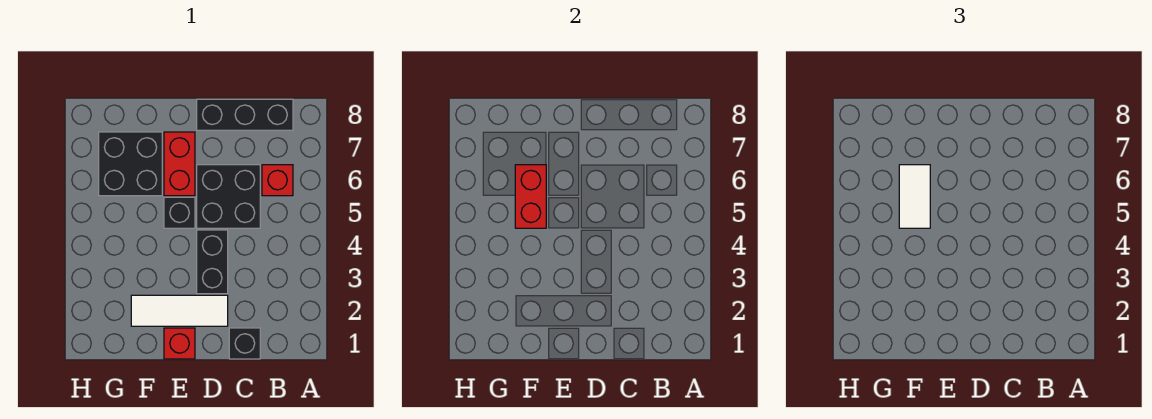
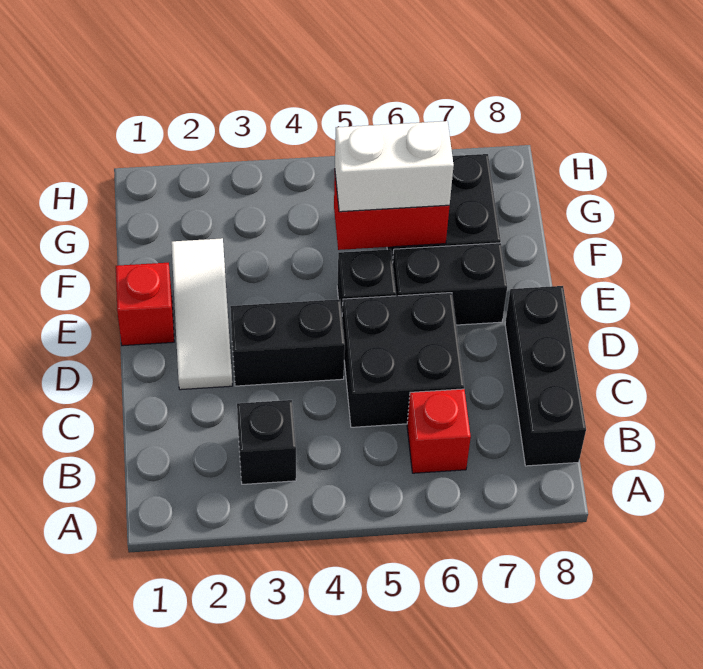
black brick C1 level 1 -> black brick B3 level 1
red brick E6:E7 level 1 -> black brick E6:E7 level 1
white tile F5:F6 level 3 -> white brick F5:F6 level 3

